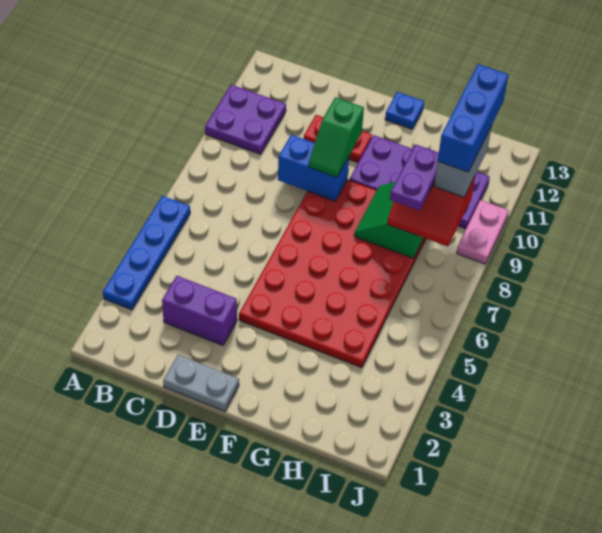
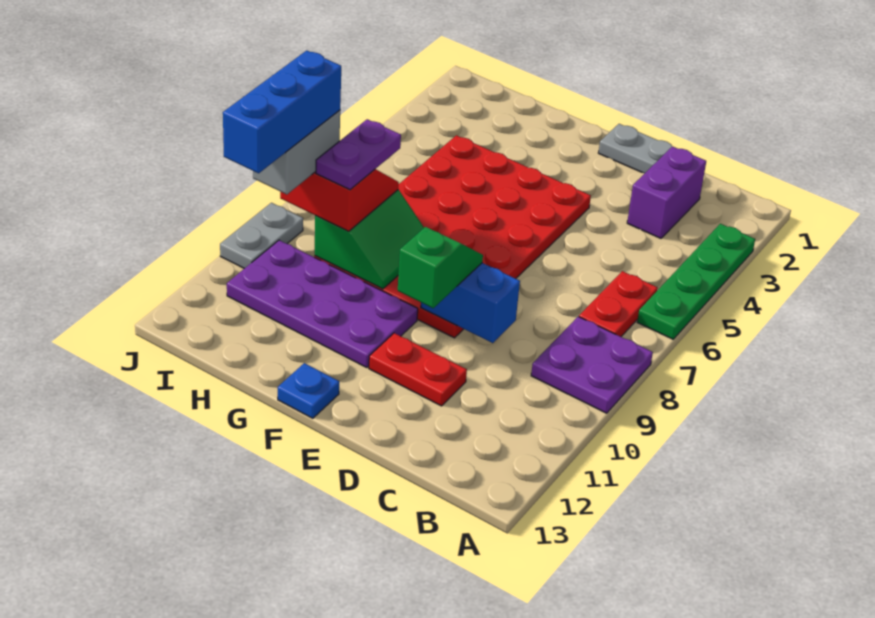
blue plate A3:A6 level 1 -> green plate A3:A6 level 1
purple plate A10:B11 level 1 -> purple plate A8:B9 level 1
none -> red plate B6:B7 level 1
purple brick C3:D3 level 1 -> purple brick C2:C3 level 1
pink plate J9:J10 level 1 -> grey plate J9:J10 level 1

